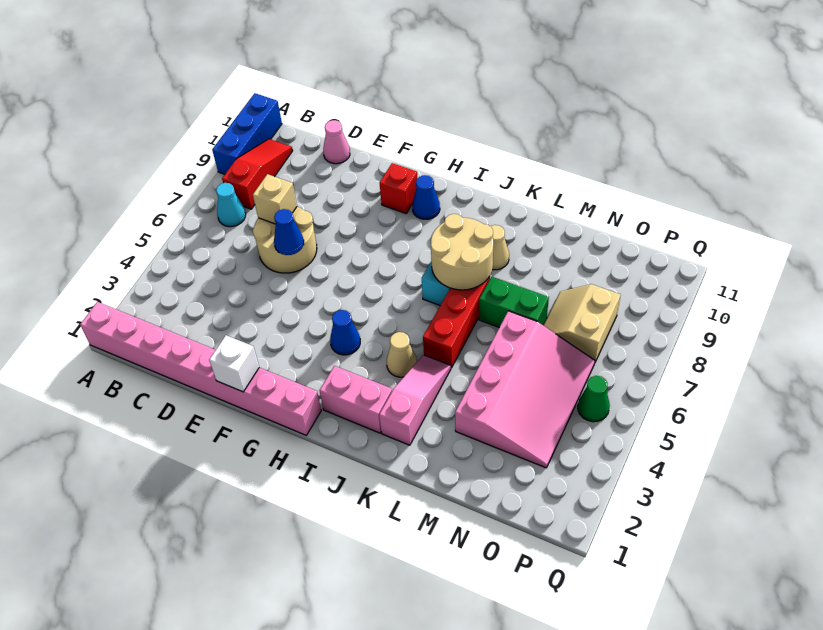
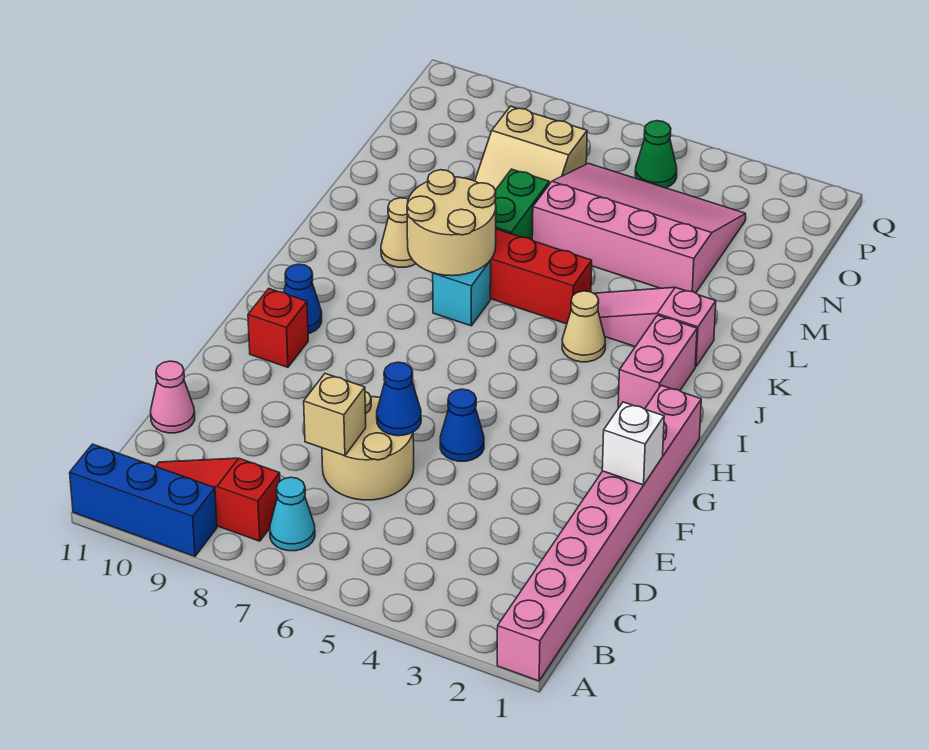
blue cone H4 level 1 -> blue cone F5 level 1

